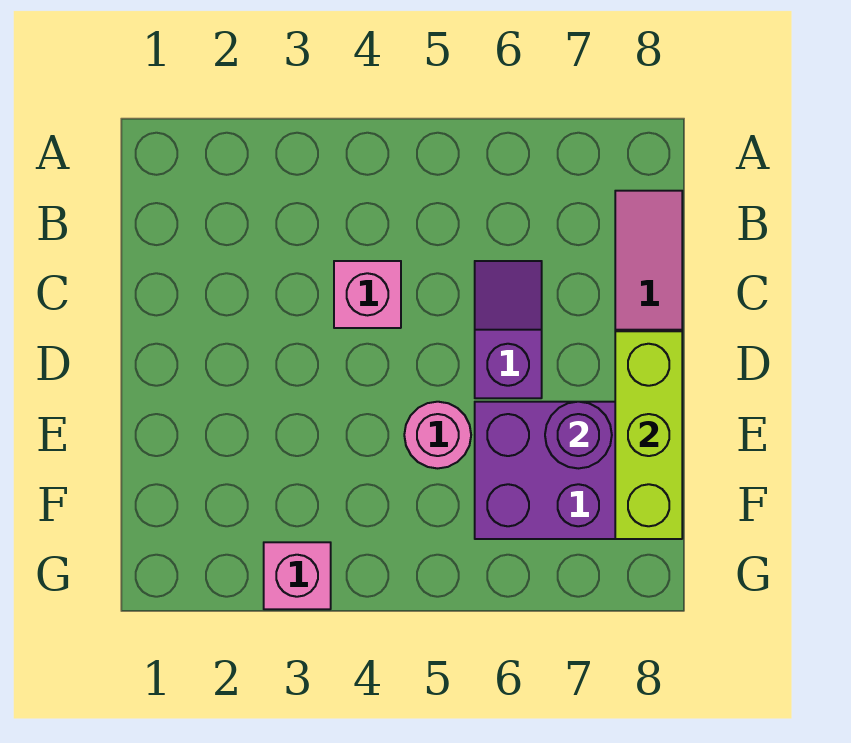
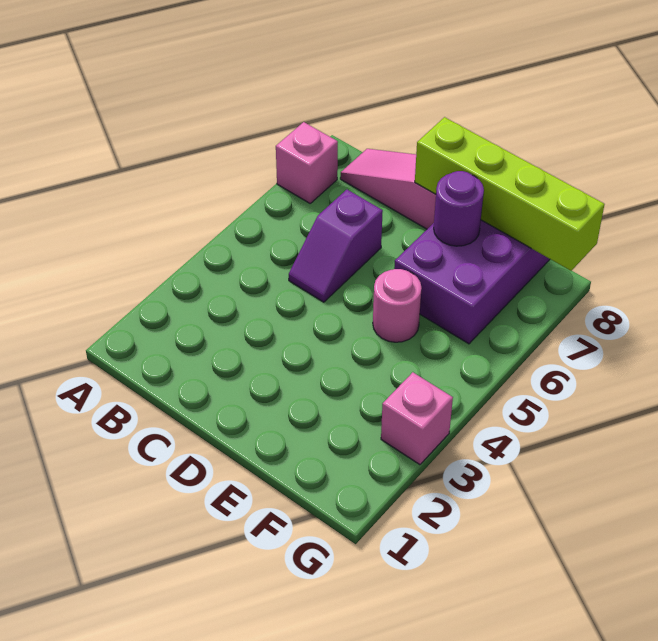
pink brick C4 level 1 -> pink brick A7 level 1
purple slope C6:D6 level 1 top D -> purple slope C5:C6 level 1 top 6
lime brick D8:F8 level 2 -> lime brick D8:G8 level 2

